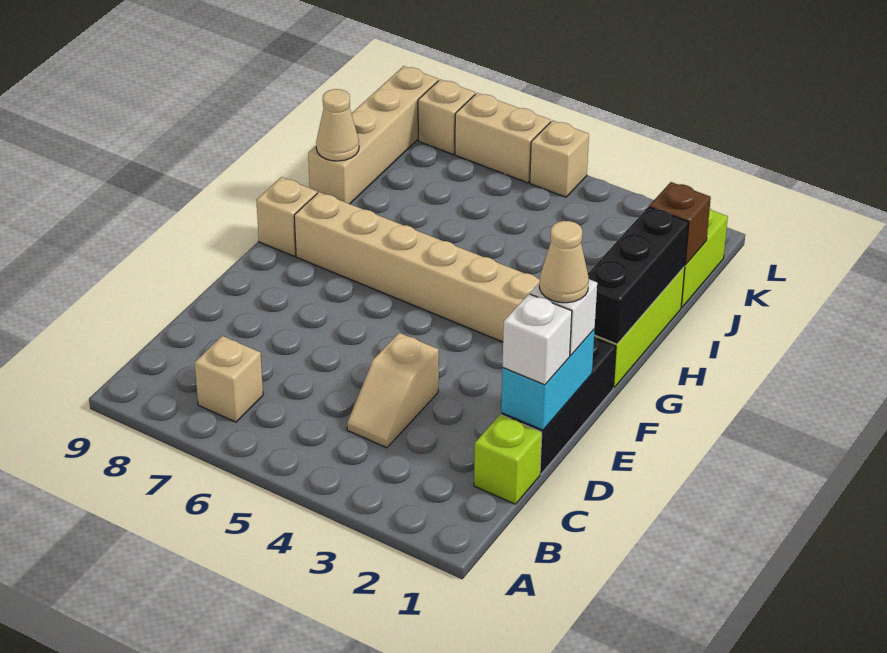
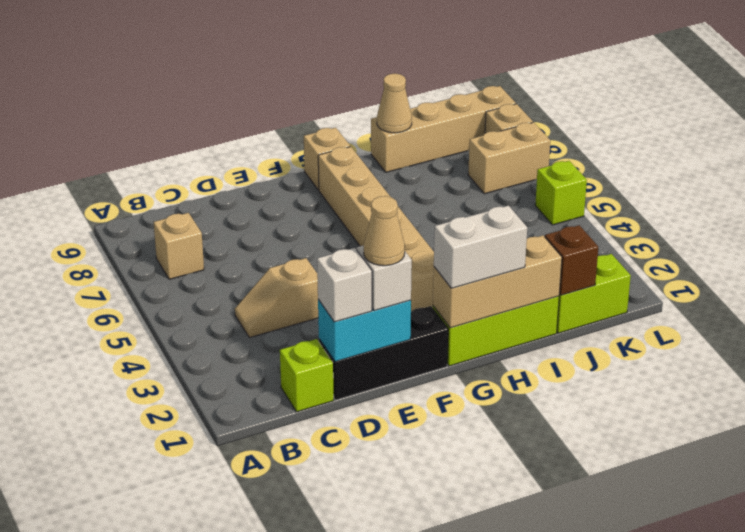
black brick G1:I1 level 2 -> tan brick G1:I1 level 2
none -> white brick G1:H1 level 3
tan brick L5 level 1 -> lime brick L5 level 1
tan brick L6:L7 level 1 -> tan brick K7:L7 level 1

